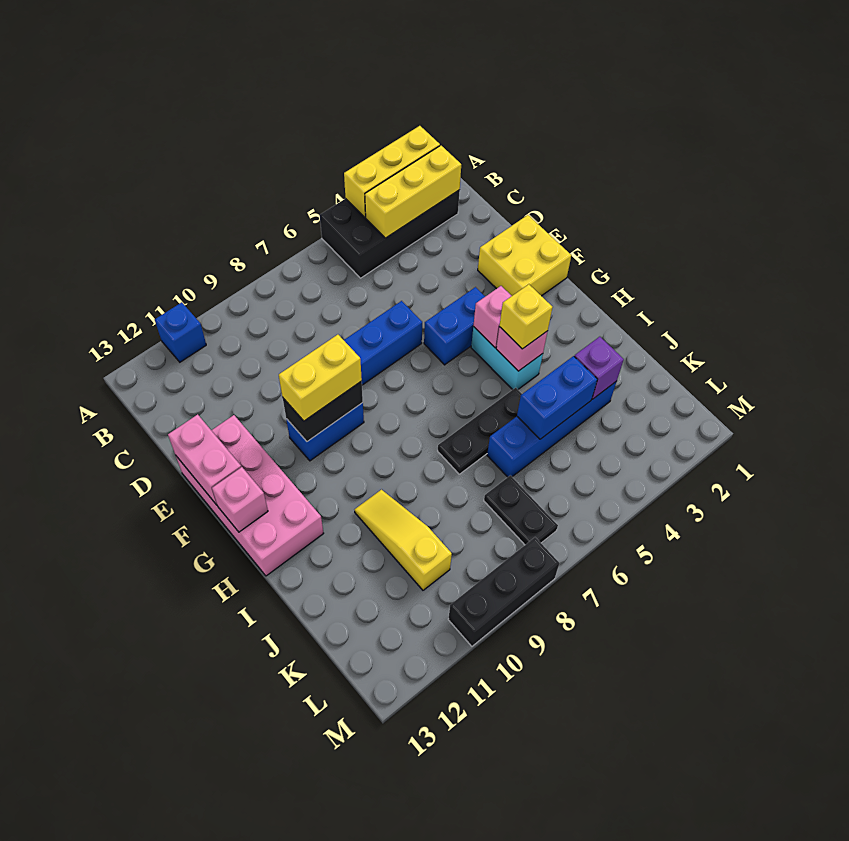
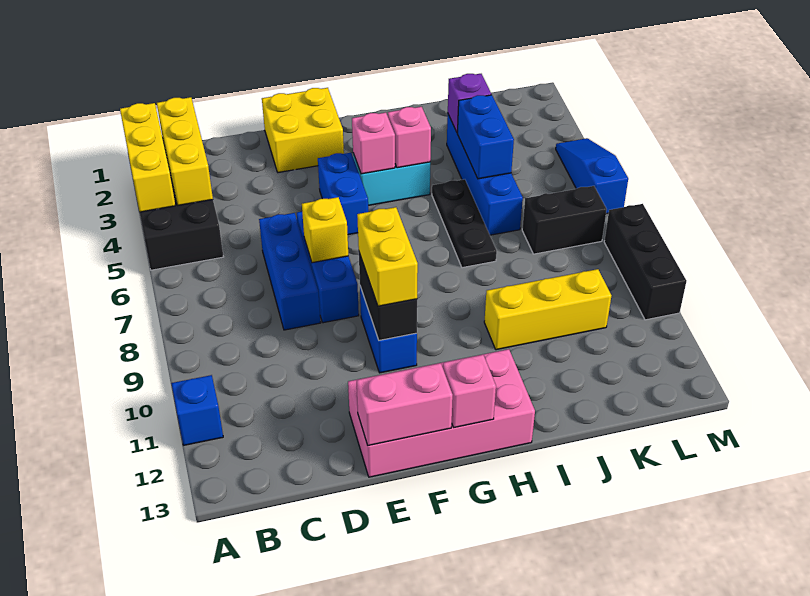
none -> blue brick D6:D8 level 1
yellow brick H4 level 3 -> yellow brick E7 level 2
yellow slope I10:K10 level 1 top K -> yellow brick I10:K10 level 1
black plate K7:L7 level 1 -> black brick K7:L7 level 1
none -> blue slope M4:M6 level 1 top 6

